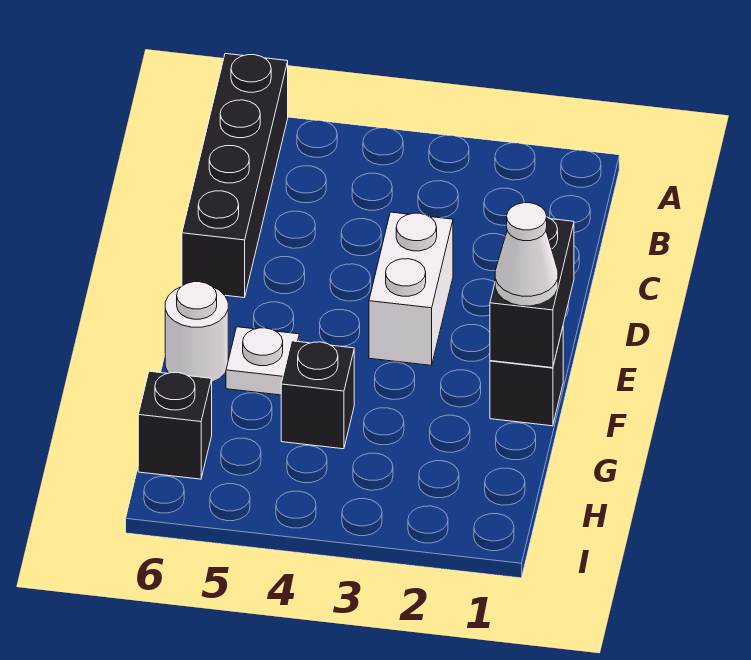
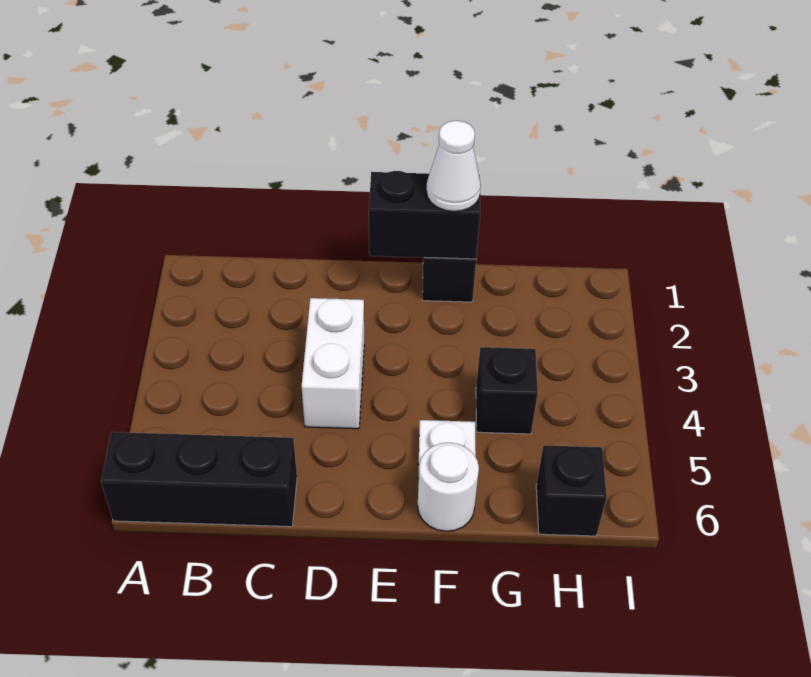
black brick A6:D6 level 1 -> black brick A6:C6 level 1
white brick D3:E3 level 1 -> white brick D3:D4 level 1

